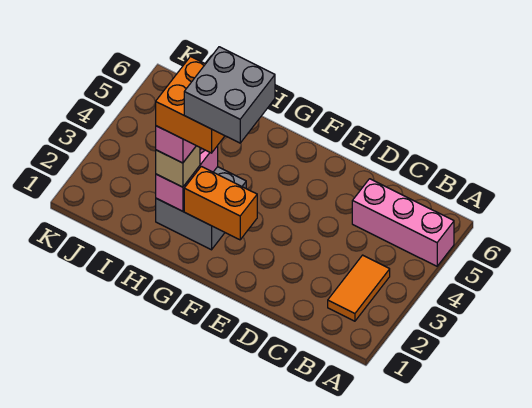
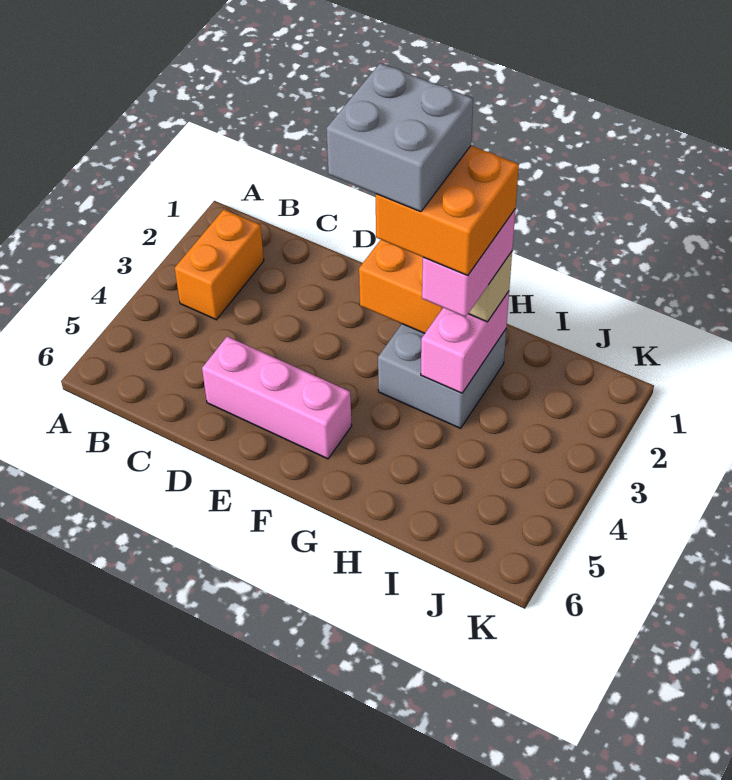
pink brick A5:C5 level 1 -> pink brick D5:F5 level 1
orange tile B2:B3 level 1 -> orange brick B2:B3 level 1

